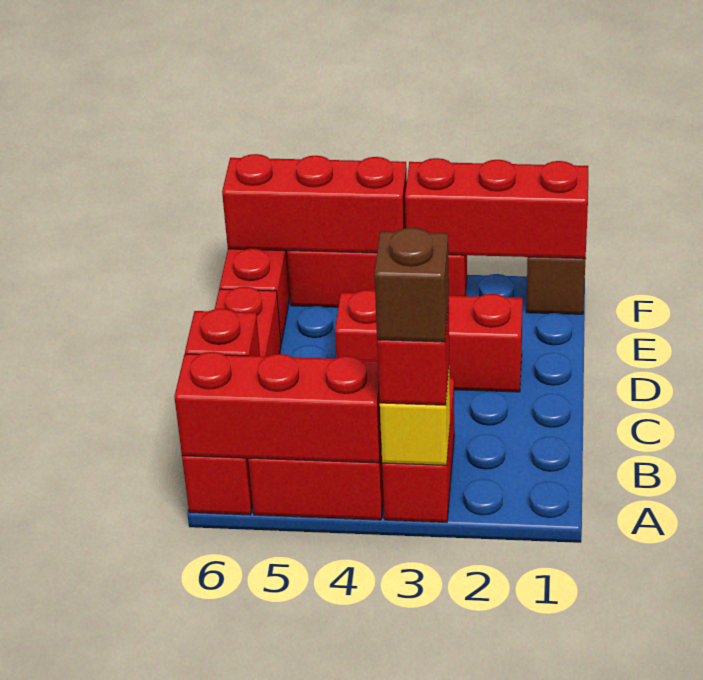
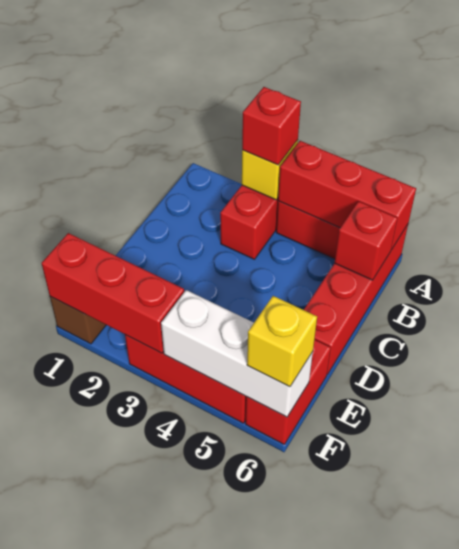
brown brick A3 level 4 -> none
red brick D2:D4 level 1 -> none
red brick F4:F6 level 2 -> white brick F4:F6 level 2
none -> yellow brick F6 level 3

